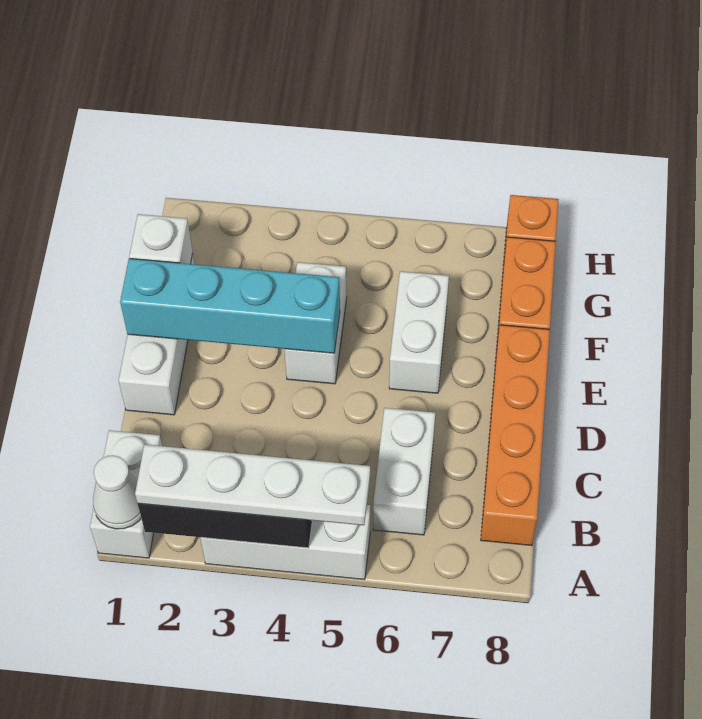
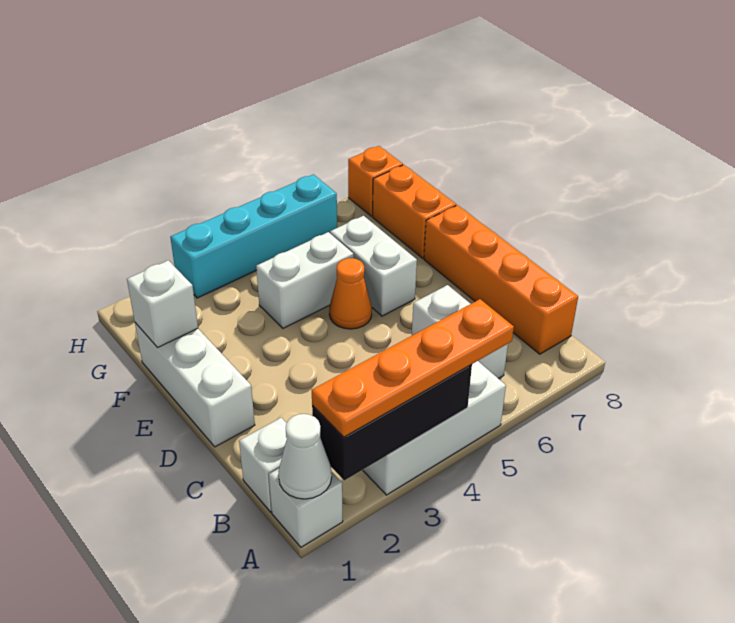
white plate A2:A5 level 3 -> orange plate A2:A5 level 3
cyan brick E1:E4 level 2 -> cyan brick H3:H6 level 1
white brick E4:F4 level 1 -> white brick F4:F5 level 1
none -> orange cone E5 level 1

